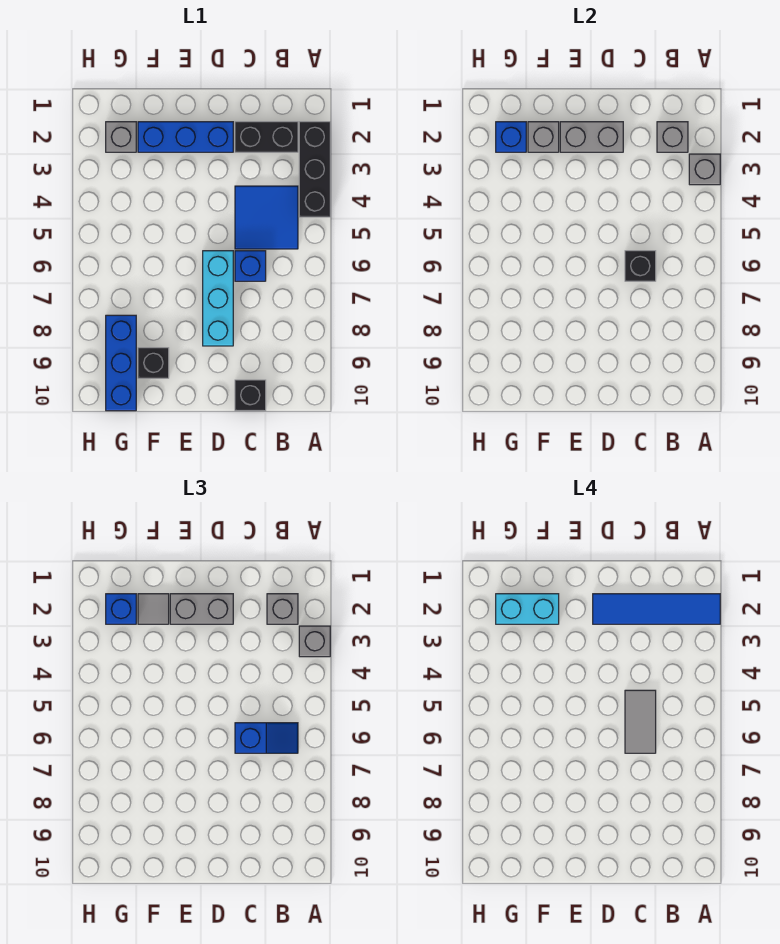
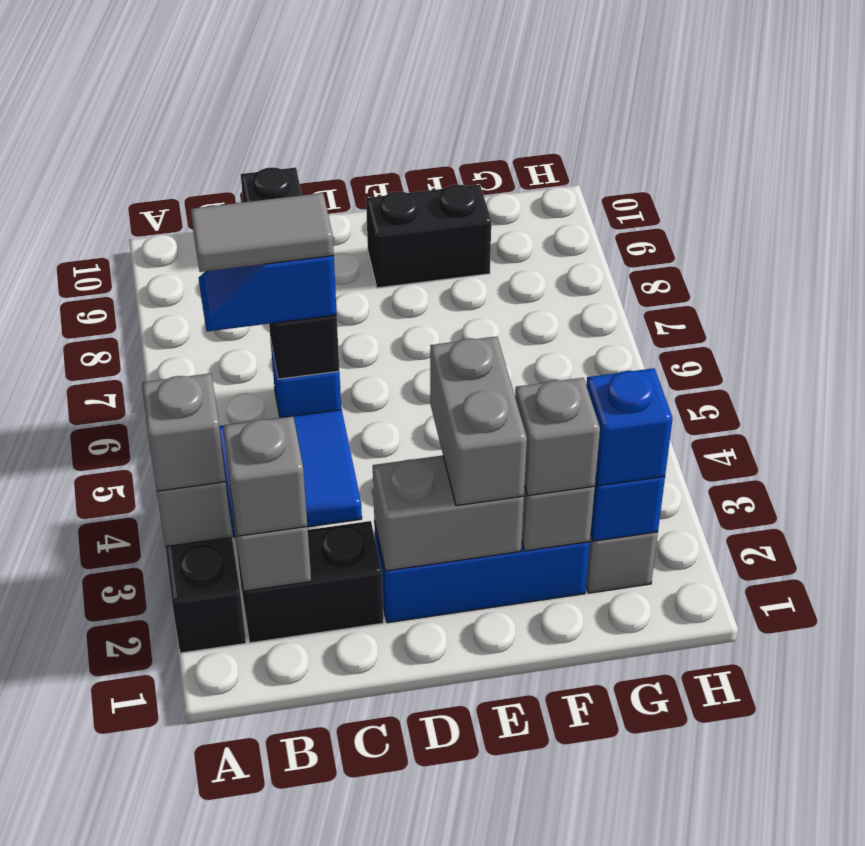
blue tile A2:D2 level 4 -> none
grey tile C5:C6 level 4 -> grey tile B6:C6 level 4
grey brick D2:E2 level 3 -> grey brick E2:E3 level 3
cyan brick D6:D8 level 1 -> none
grey tile F2 level 3 -> grey brick F2 level 3
cyan brick F2:G2 level 4 -> none
black brick F9 level 1 -> black brick E9:F9 level 1
blue brick G8:G10 level 1 -> none

